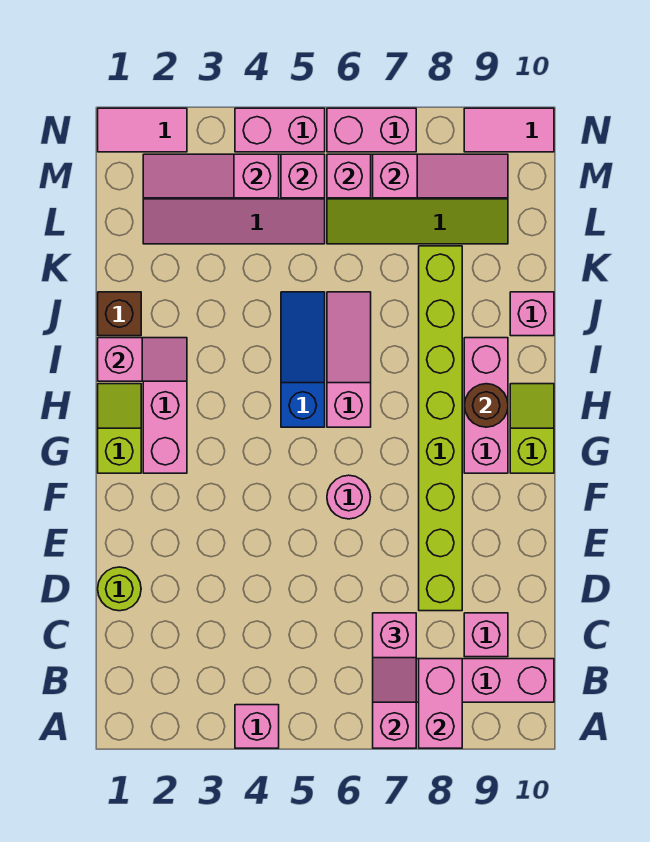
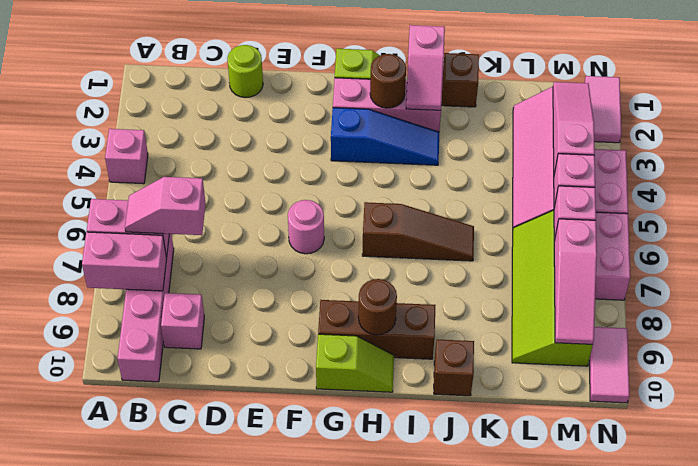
lime brick D8:K8 level 1 -> none
pink brick G9:I9 level 1 -> brown brick G9:I9 level 1
none -> brown round brick H2 level 2
blue slope H5:J5 level 1 top H -> blue slope G3:I3 level 1 top G
pink slope H6:J6 level 1 top H -> brown slope H6:J6 level 1 top H
pink brick J10 level 1 -> brown brick J10 level 1

